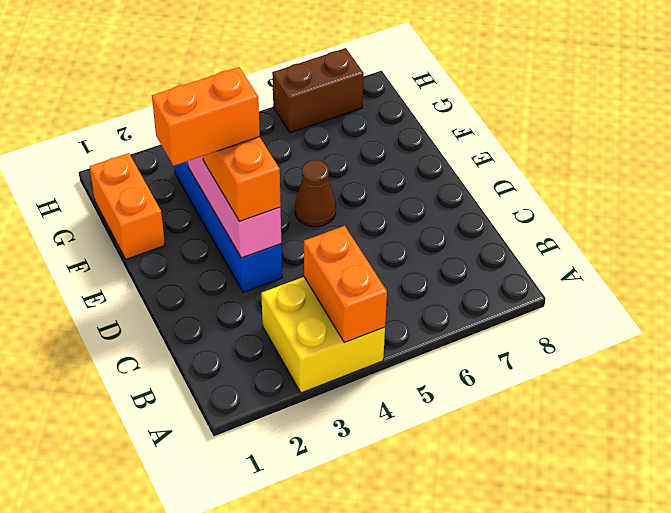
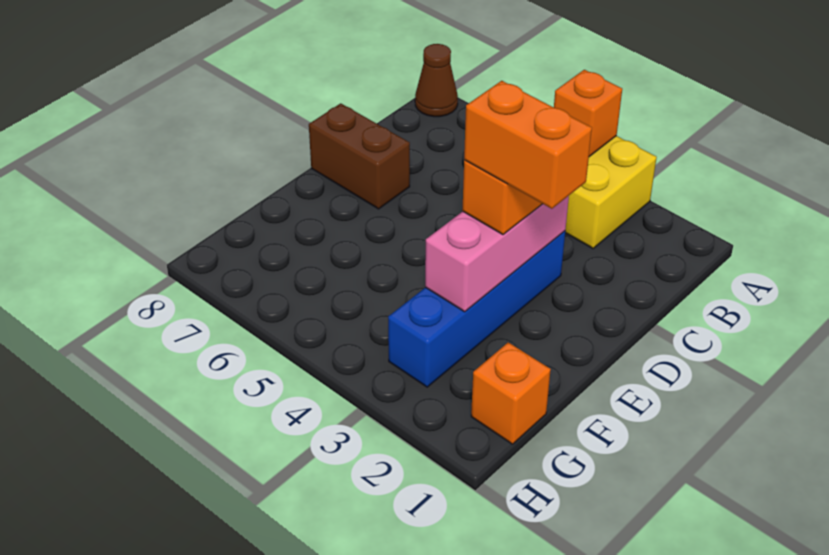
orange brick A4:B4 level 2 -> orange brick A4 level 2
brown cone E5 level 1 -> brown cone A8 level 1
orange brick F1:G1 level 1 -> orange brick G1 level 1
brown brick H6:H7 level 1 -> brown brick D7:D8 level 1

